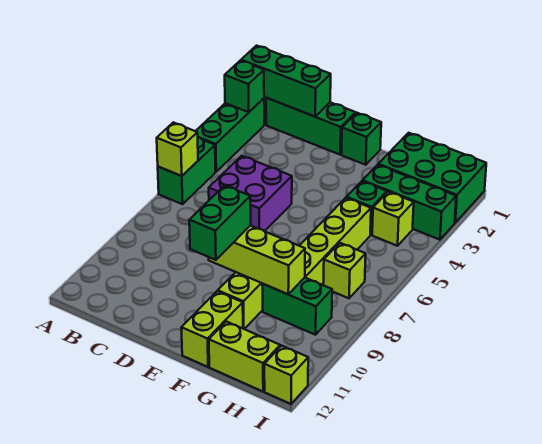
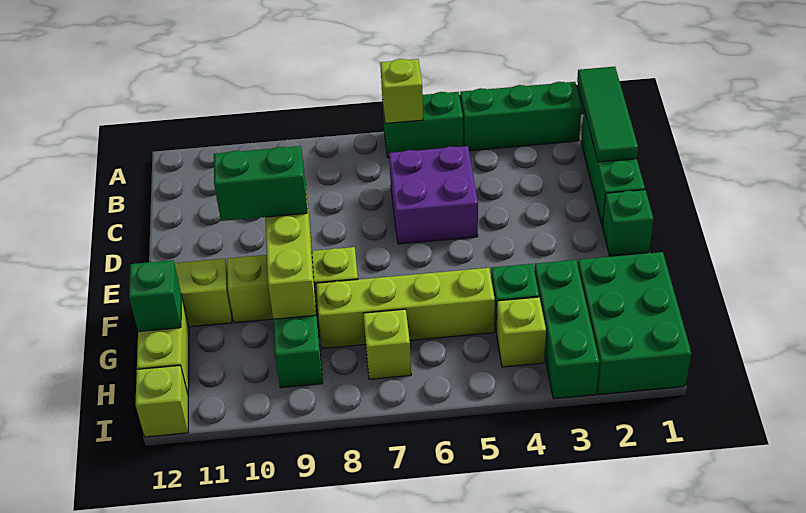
green brick A1:C1 level 2 -> green tile A1:C1 level 2
green brick A2 level 2 -> green brick G12 level 2

